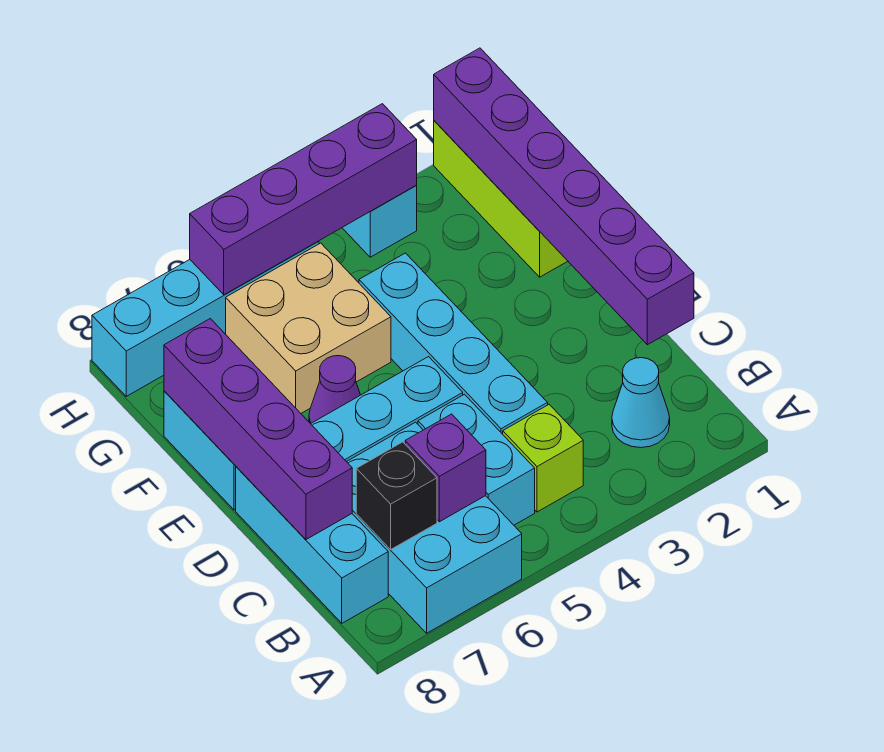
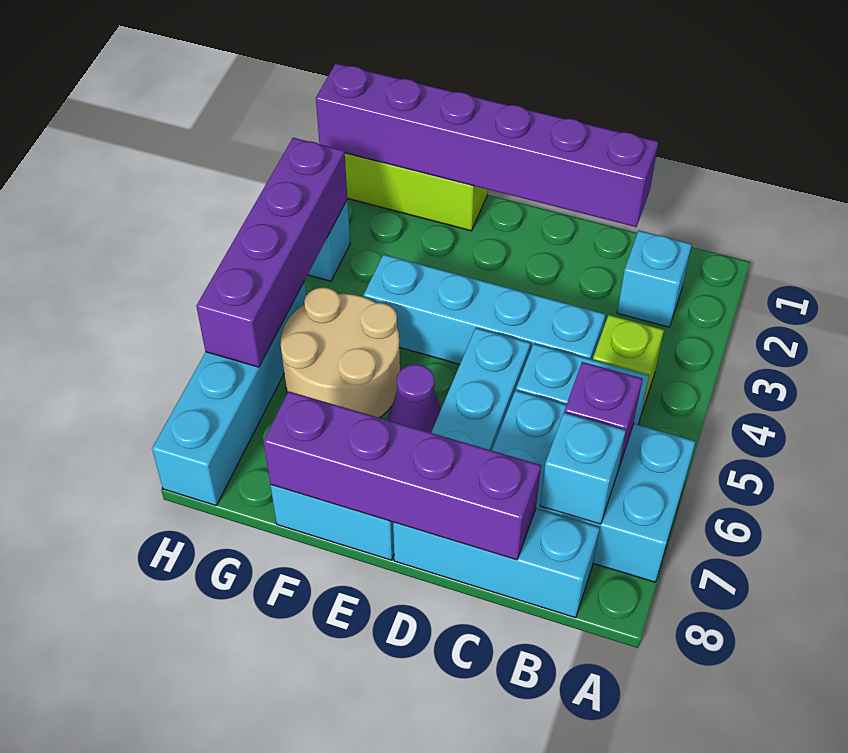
cyan cone B2 level 1 -> cyan brick B2 level 1
black brick B7 level 2 -> cyan brick B7 level 2
tan brick F5:G6 level 1 -> tan round brick F5:G6 level 1

